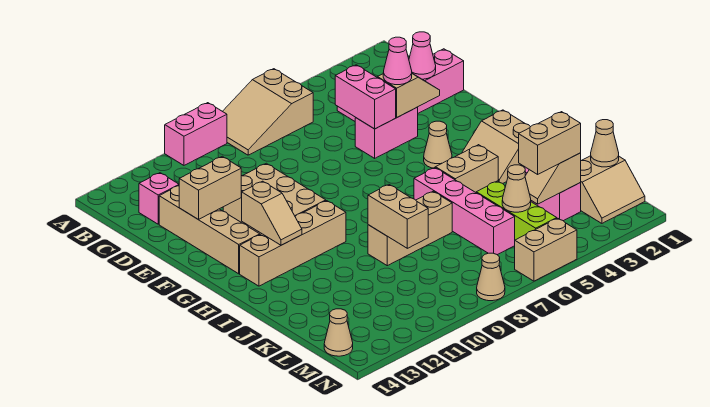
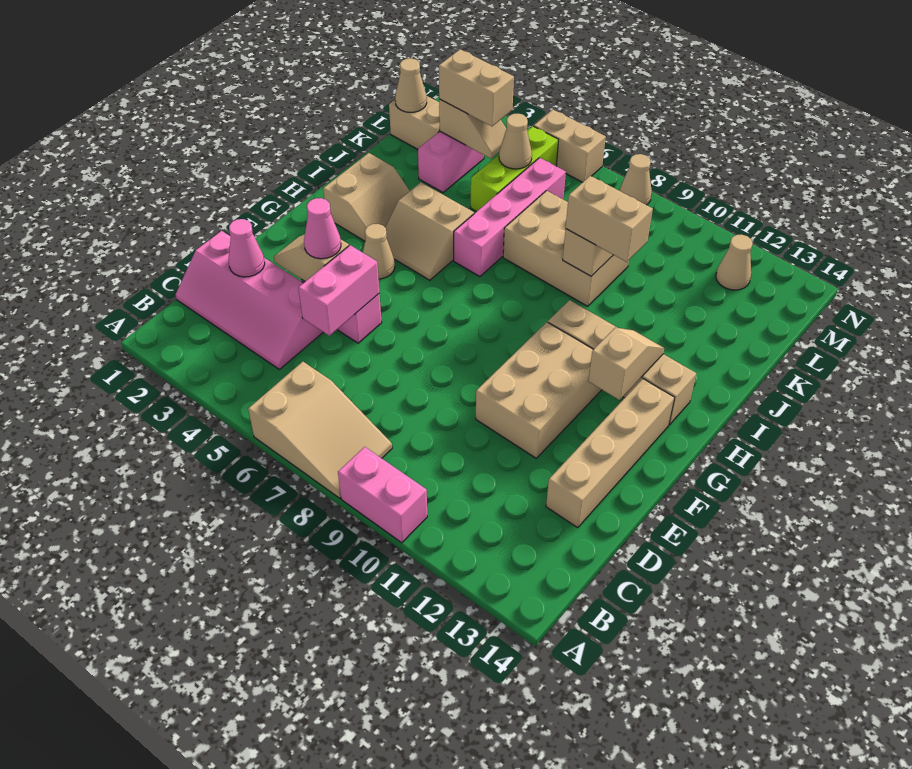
pink brick C13 level 1 -> none
tan brick E12:E13 level 2 -> tan brick J9:J10 level 3
tan brick J7:J9 level 1 -> tan brick J7:K9 level 1
tan cone M14 level 1 -> tan cone M12 level 1

